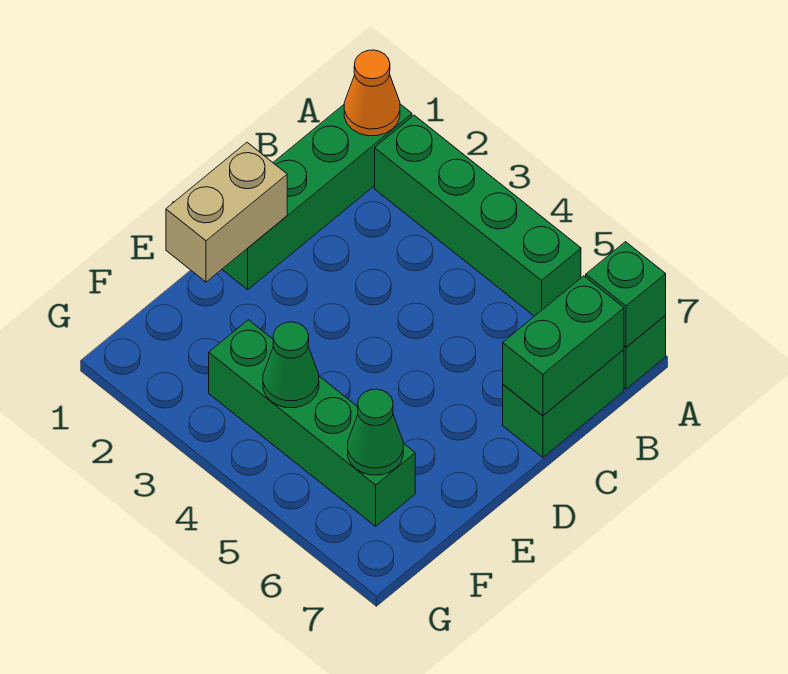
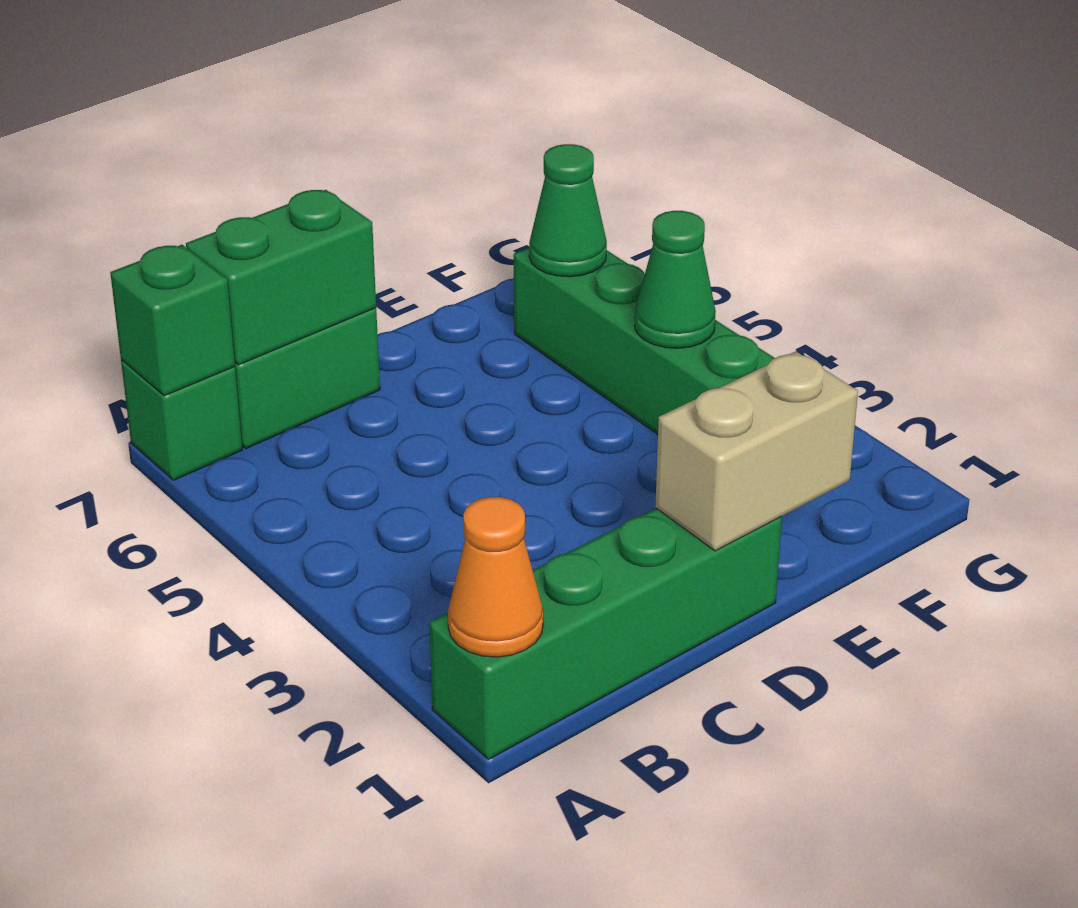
green brick A2:A5 level 1 -> none

